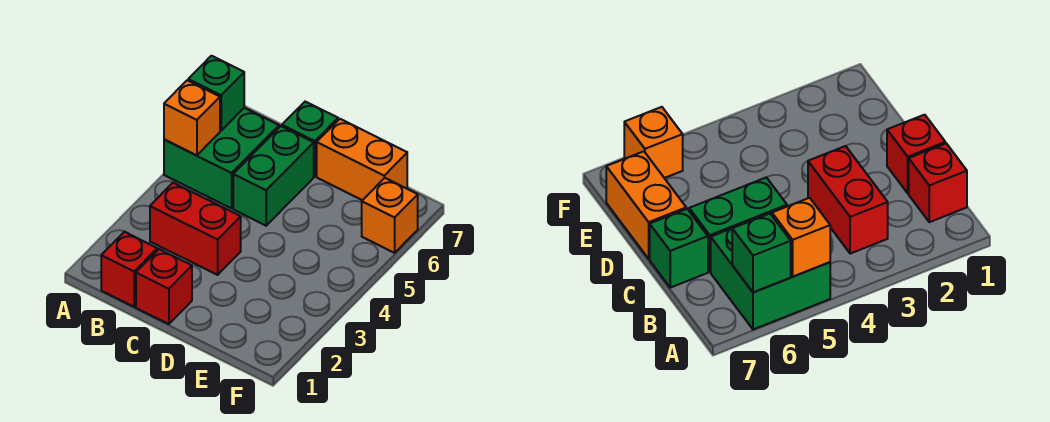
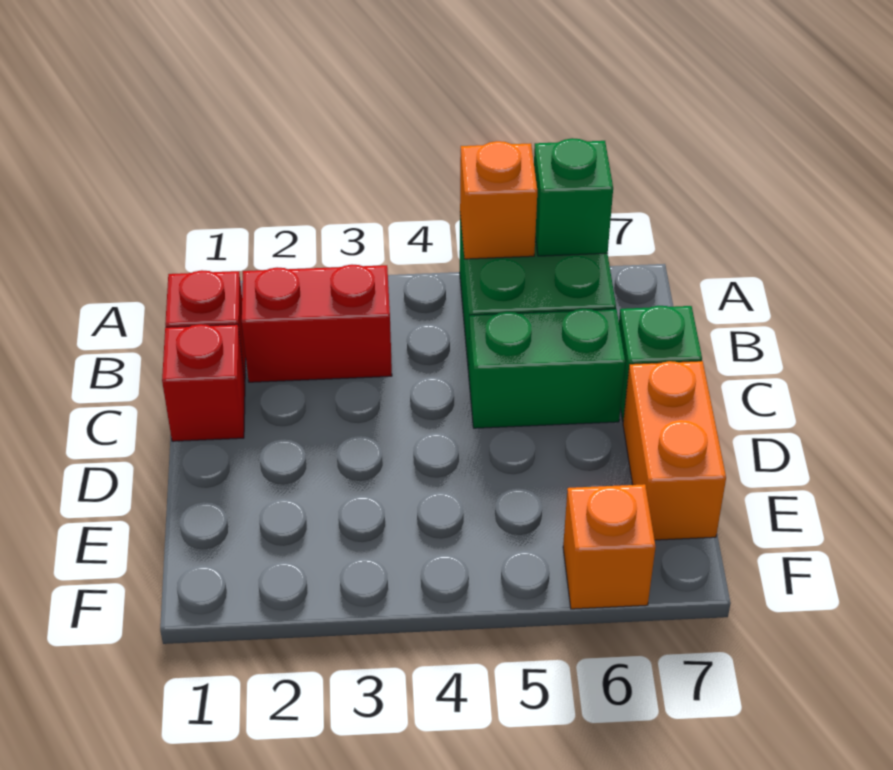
red brick B3:C3 level 1 -> red brick B2:B3 level 1

